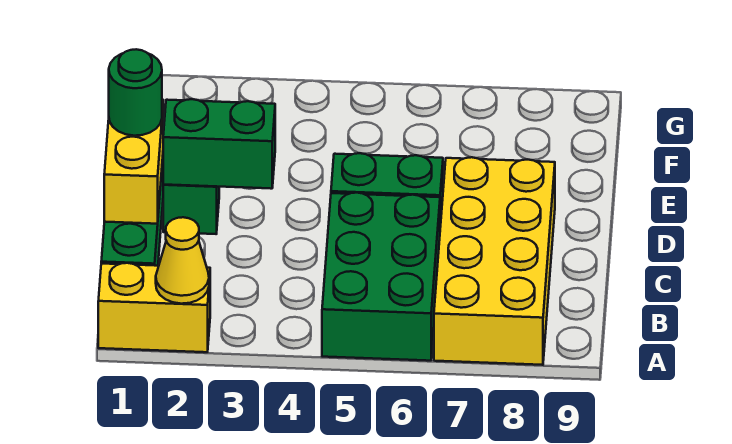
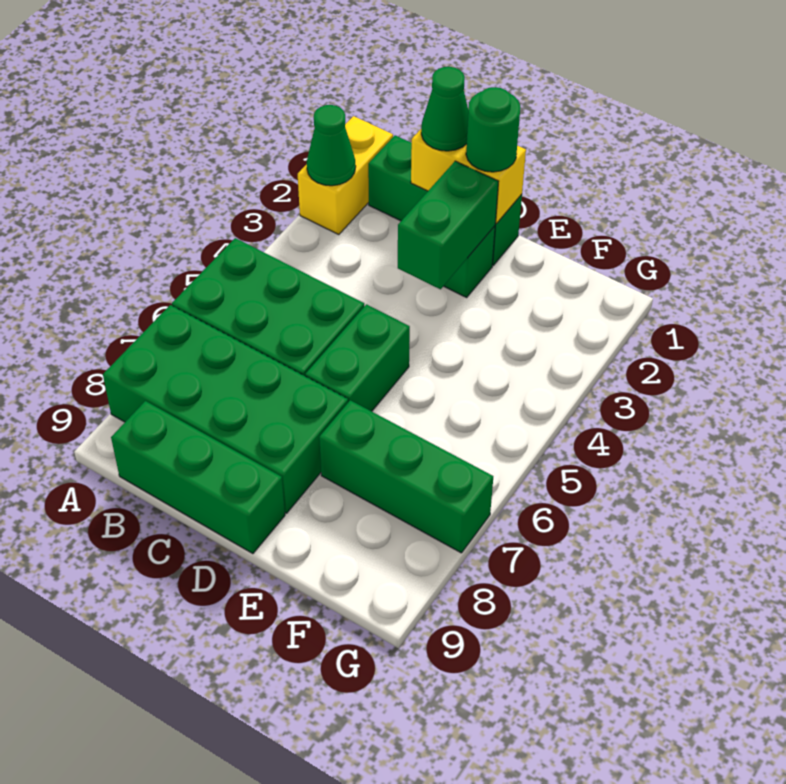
yellow cone A2 level 2 -> green cone A2 level 2
yellow brick A7:D8 level 1 -> green brick A7:D8 level 1
none -> green brick B9:D9 level 1
none -> green cone C1 level 3
none -> green brick E7:G7 level 1

